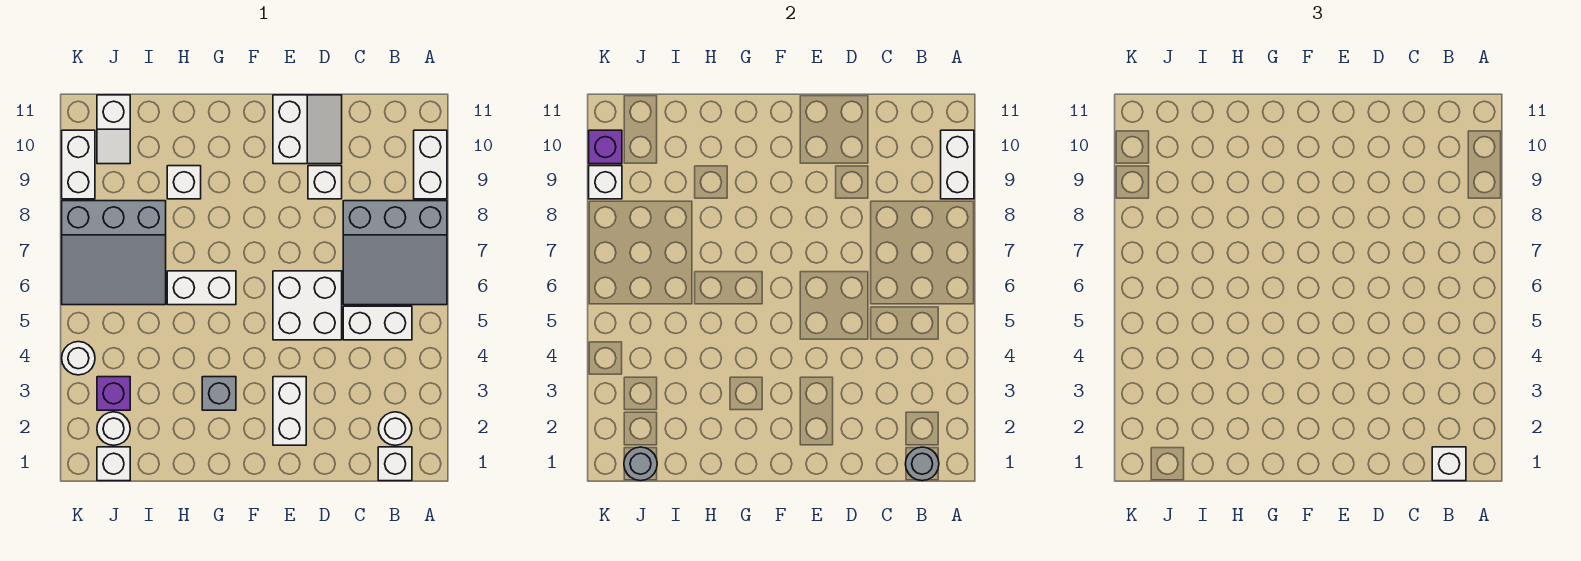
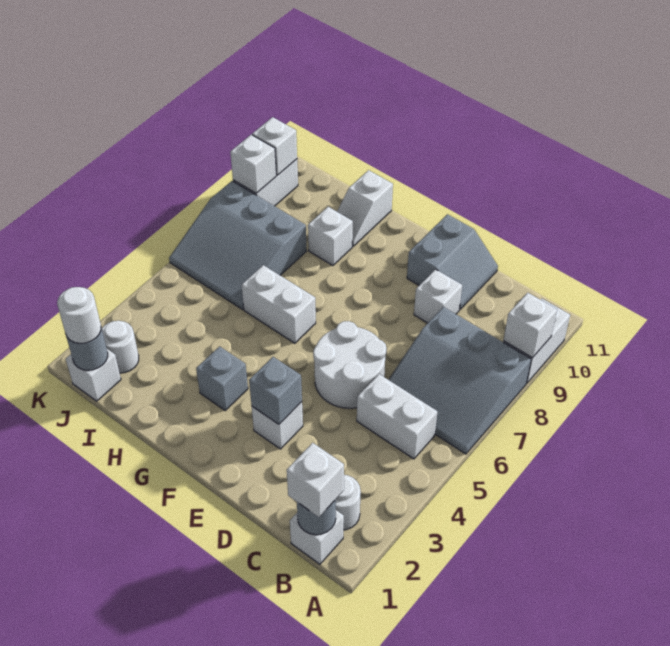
white brick A9:A10 level 2 -> white brick A9 level 2
white brick D5:E6 level 1 -> white round brick D5:E6 level 1
white slope D10:E11 level 1 top E -> grey slope D10:E11 level 1 top E
white brick E2:E3 level 1 -> white brick E3 level 1
none -> grey brick E3 level 2
purple brick J3 level 1 -> none
white slope J10:J11 level 1 top 11 -> white slope H10:H11 level 1 top 11
white round brick K4 level 1 -> white round brick J1 level 3
purple brick K10 level 2 -> white brick K10 level 2

